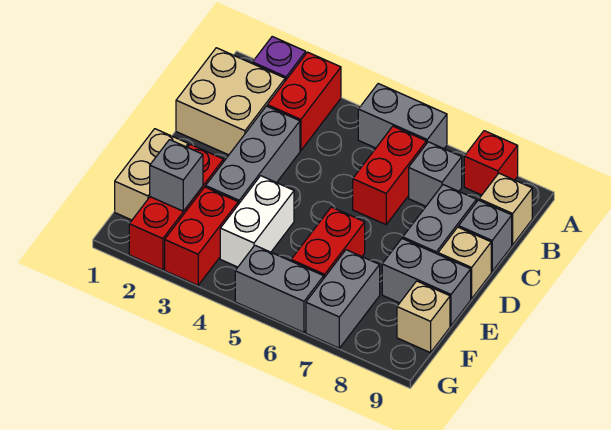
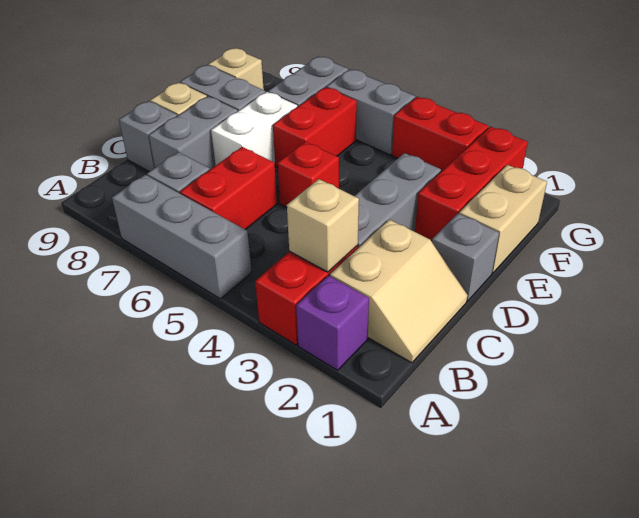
grey brick A5:A6 level 1 -> grey brick A5:A7 level 1
red brick A8 level 1 -> red brick D5 level 1
tan brick B1:C2 level 1 -> tan slope B1:C2 level 1 top 2
tan brick B9 level 1 -> tan brick B3 level 2
white brick E4:F4 level 1 -> white brick D7:E7 level 1
grey brick F2 level 2 -> grey brick D1 level 1
red brick F3:G3 level 1 -> red brick G3:G4 level 1

